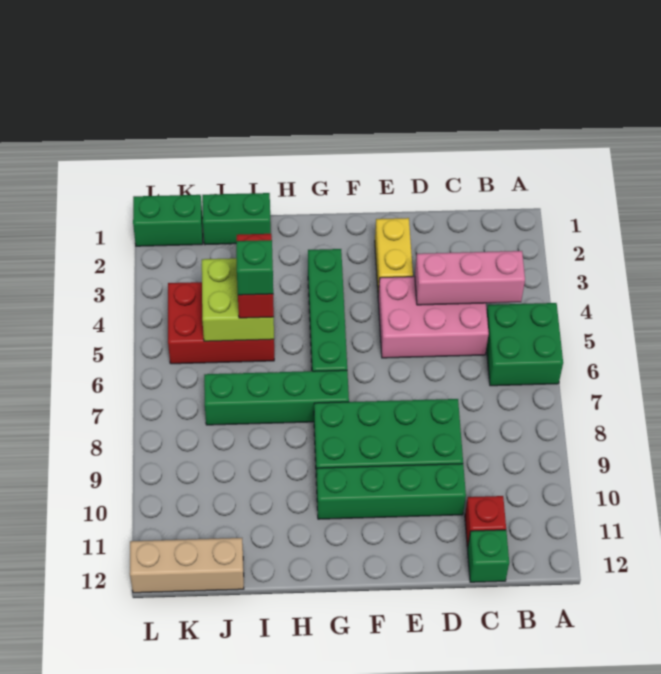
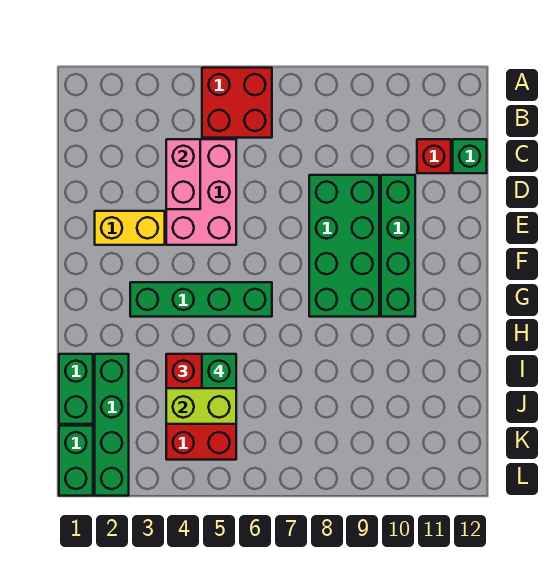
green brick A5:B6 level 1 -> red brick A5:B6 level 1
pink brick B4:D4 level 2 -> pink brick C4:D4 level 2
green brick G7:J7 level 1 -> green brick I2:L2 level 1
tan brick J12:L12 level 1 -> none

